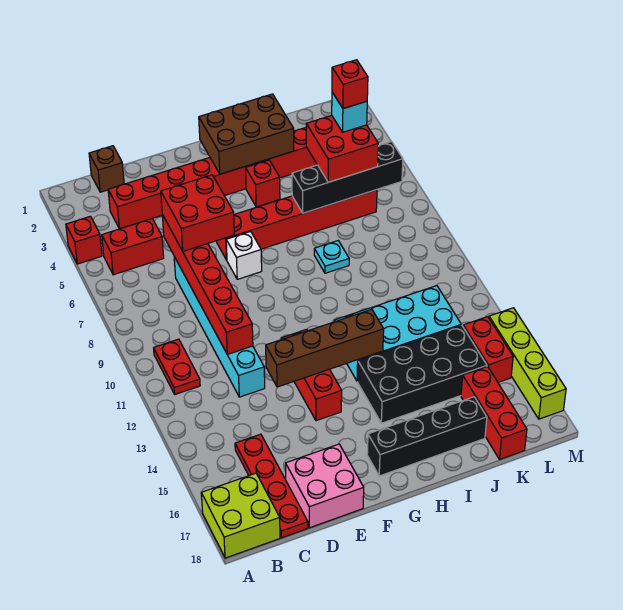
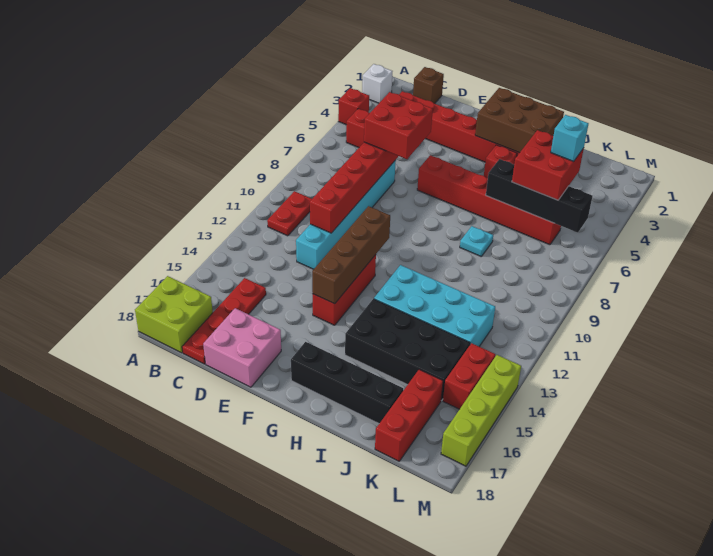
brown brick E13:H13 level 2 -> brown brick F11:F14 level 2
white brick F7 level 1 -> white brick A2 level 1
red brick K5 level 5 -> none

